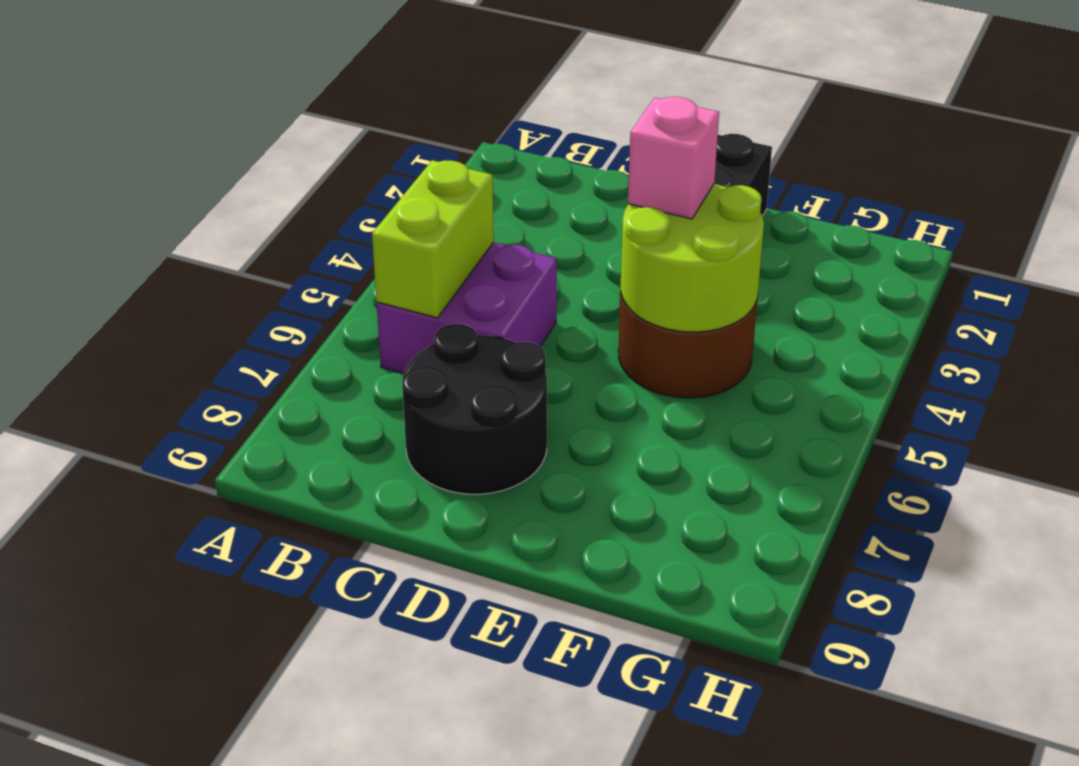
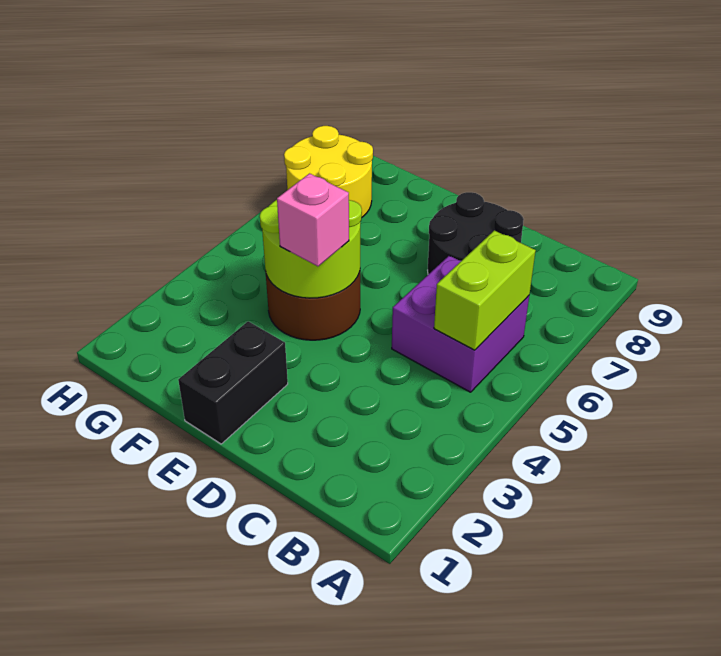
none -> yellow round brick G7:H8 level 1

